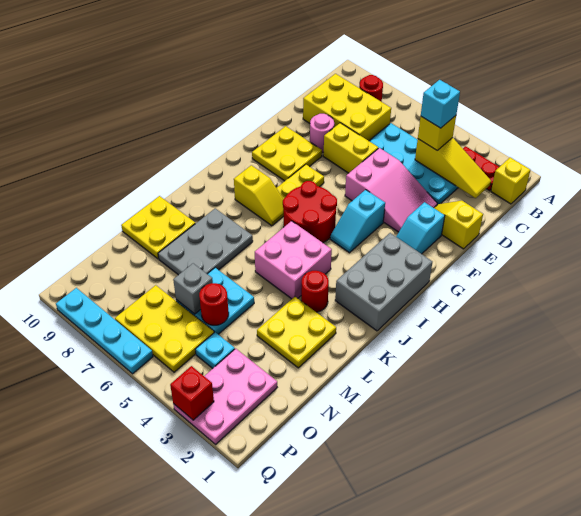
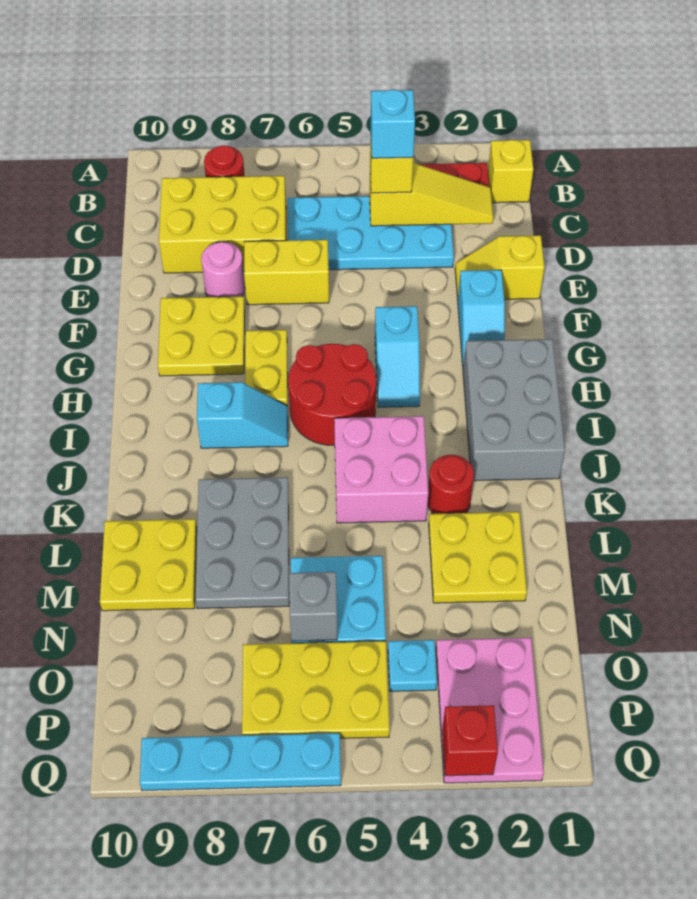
pink slope E3:F5 level 1 top 5 -> none
yellow slope I7:I8 level 1 top 8 -> cyan slope I7:I8 level 1 top 8
red round brick N5 level 2 -> none

